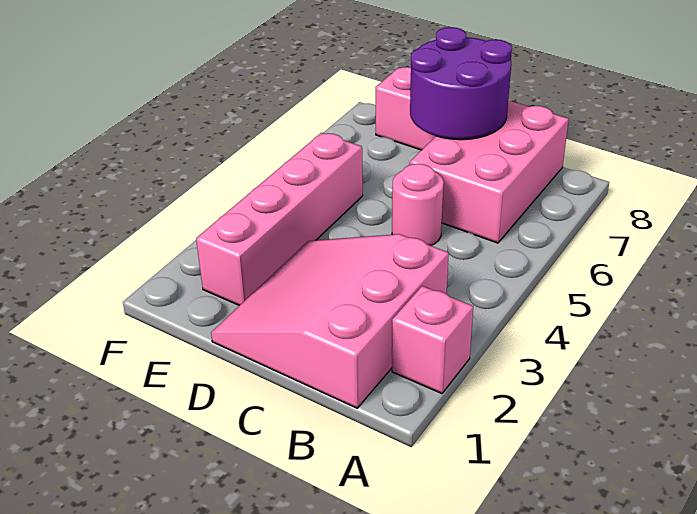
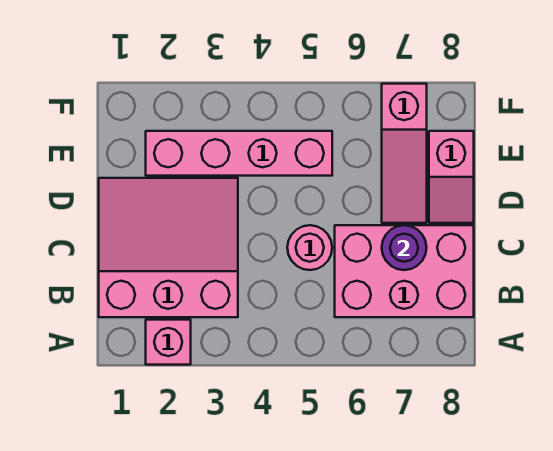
purple round brick C7:D8 level 2 -> purple round brick C7 level 2
none -> pink slope D7:F7 level 1 top F

